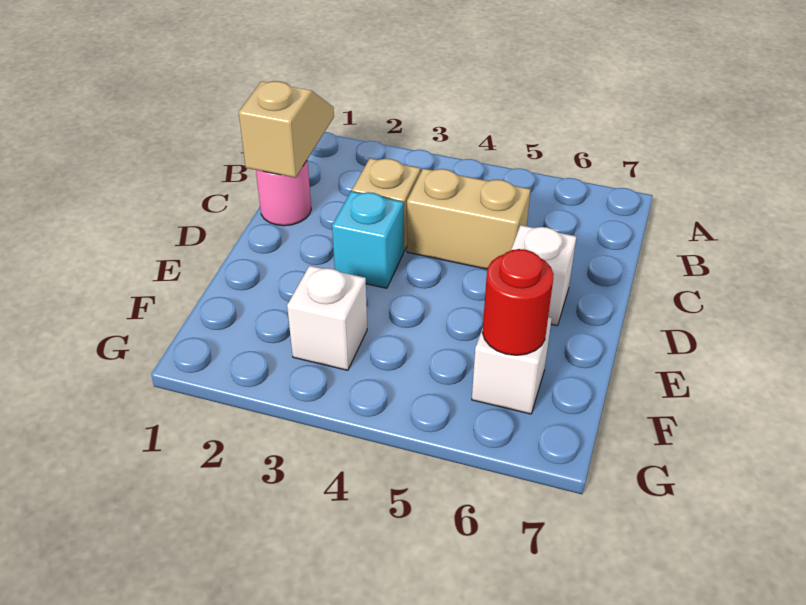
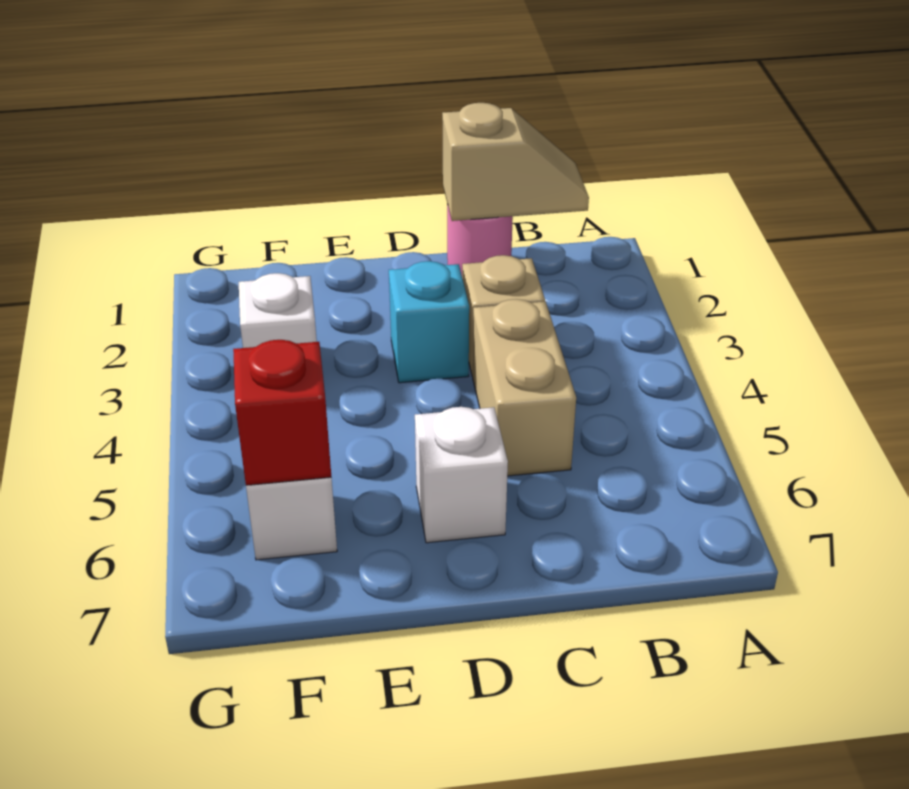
red round brick F6 level 2 -> red brick F6 level 2

